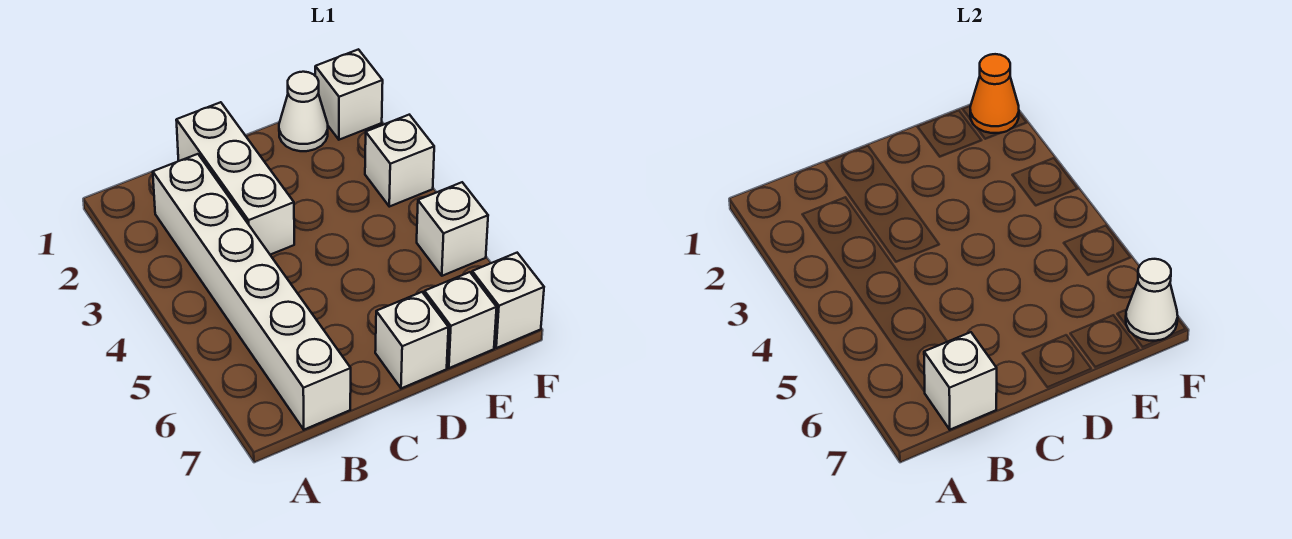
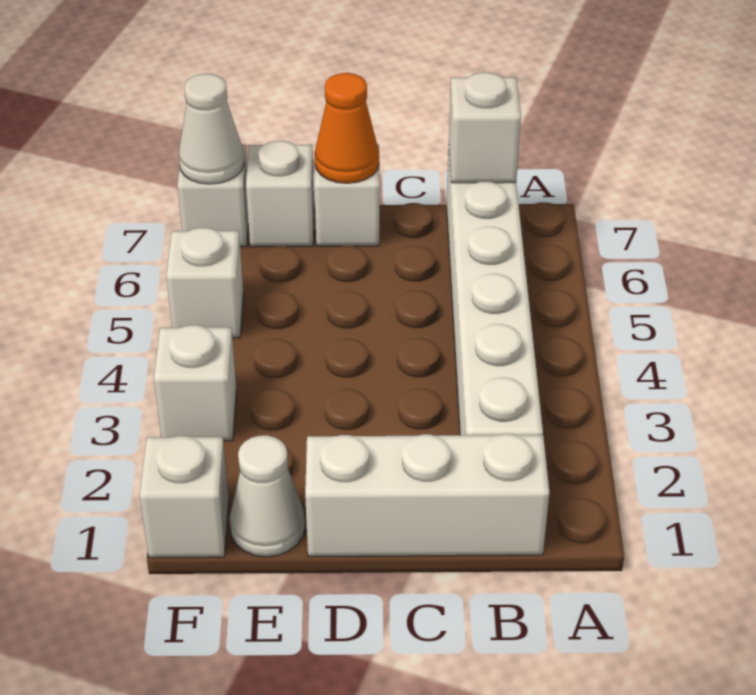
white brick C1:C3 level 1 -> white brick B1:D1 level 1
orange cone F1 level 2 -> orange cone D7 level 2

